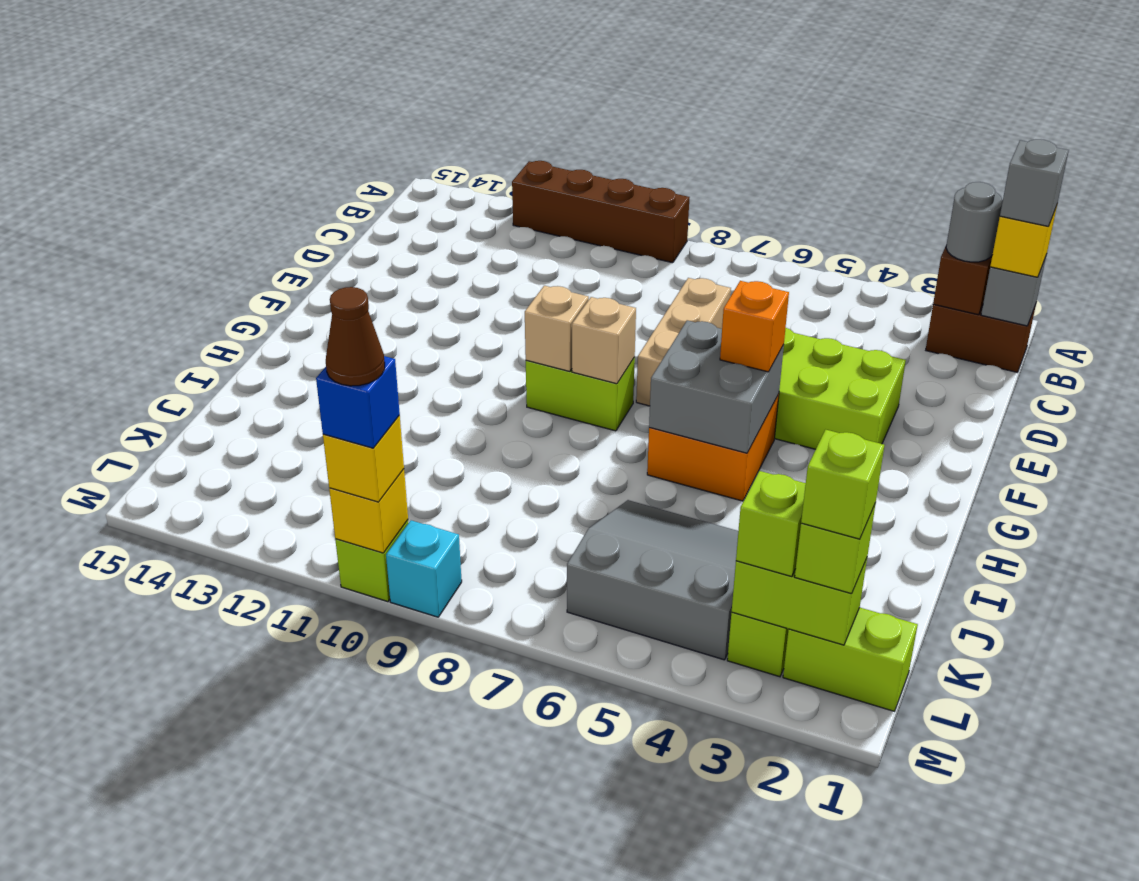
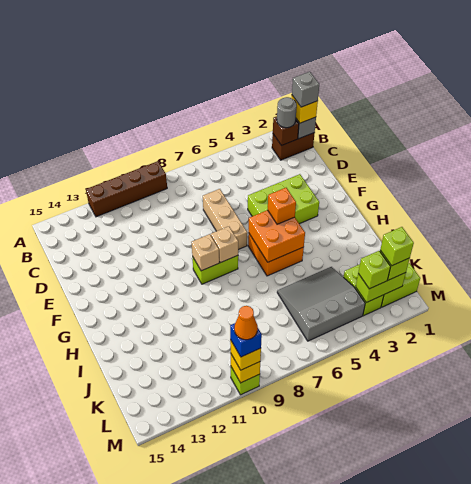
grey brick G5:H6 level 2 -> orange brick G5:H6 level 2
cyan brick M9 level 1 -> none
brown cone M10 level 5 -> orange cone M10 level 5

